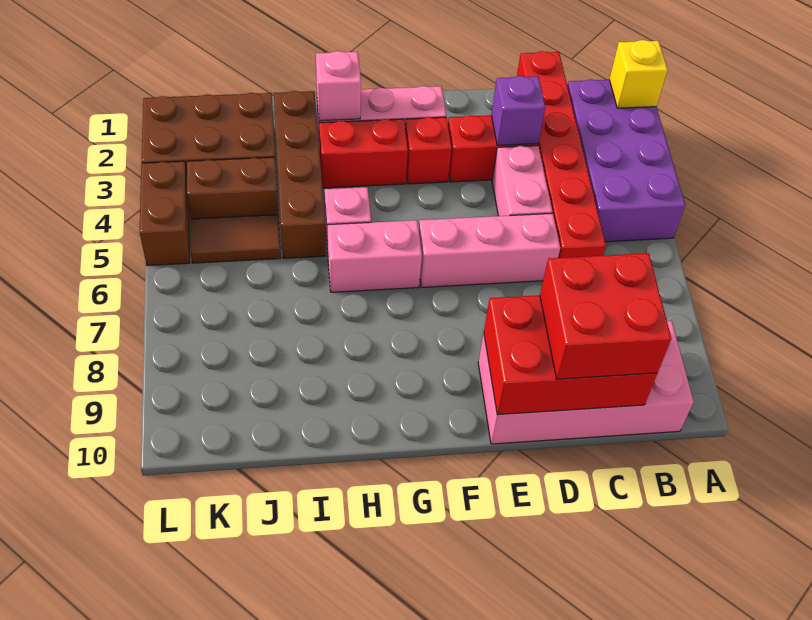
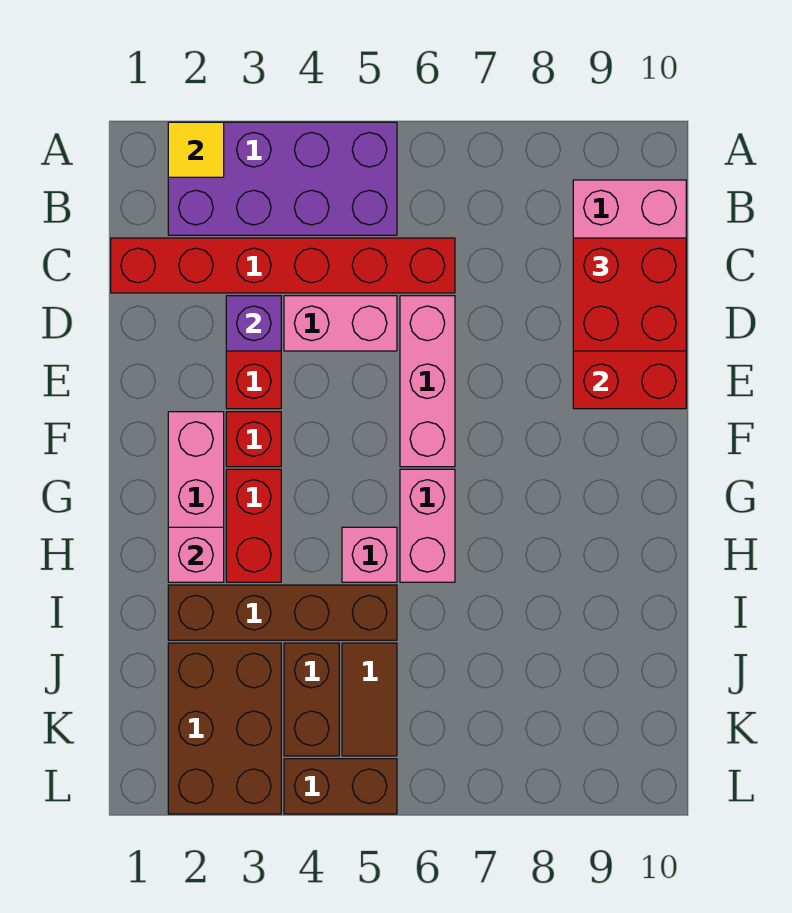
yellow brick A2 level 2 -> yellow tile A2 level 2

